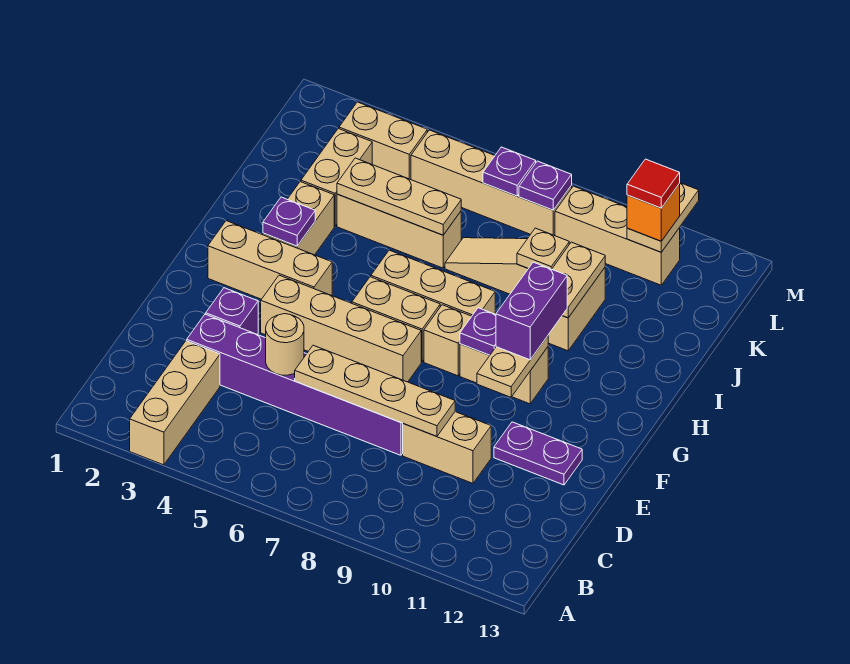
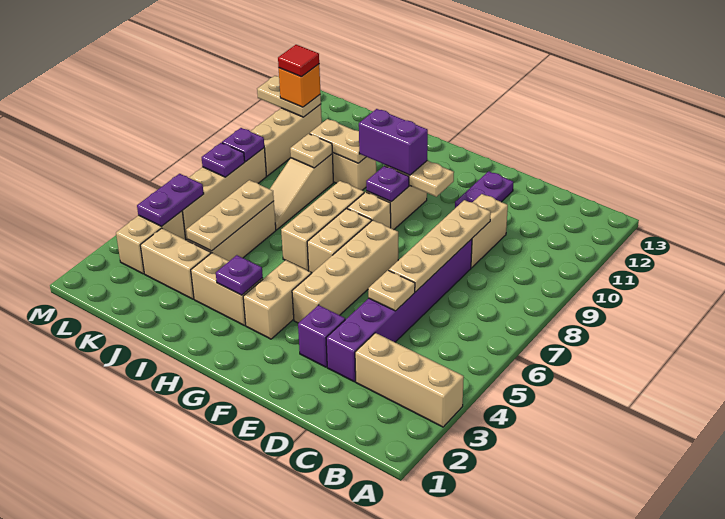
tan round brick D5 level 2 -> tan plate D5 level 2
tan brick G2:G4 level 1 -> tan brick G3:G4 level 1
none -> purple plate L4:L5 level 2

